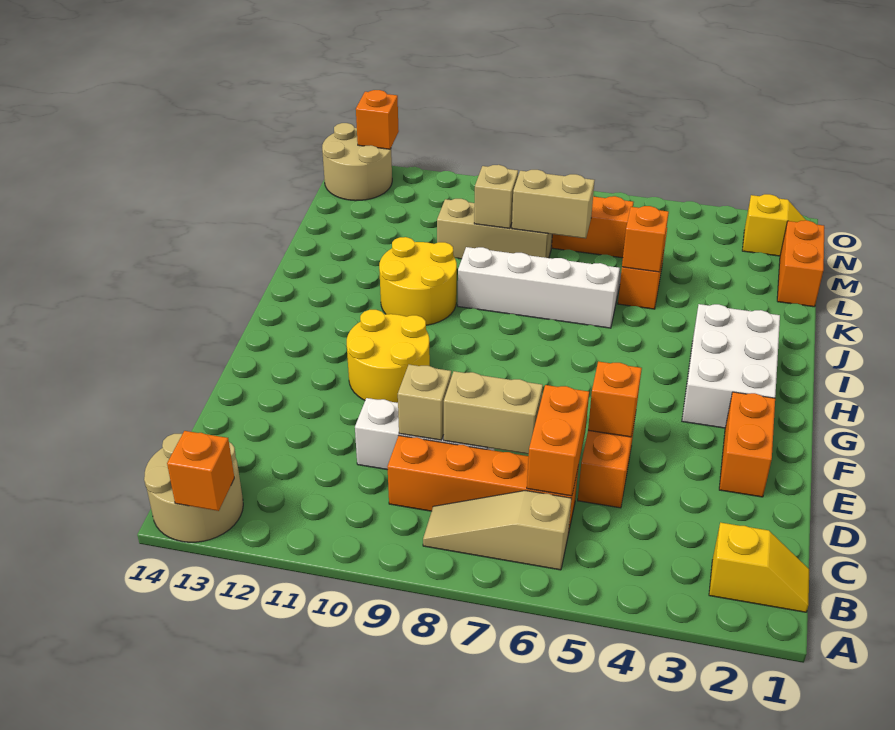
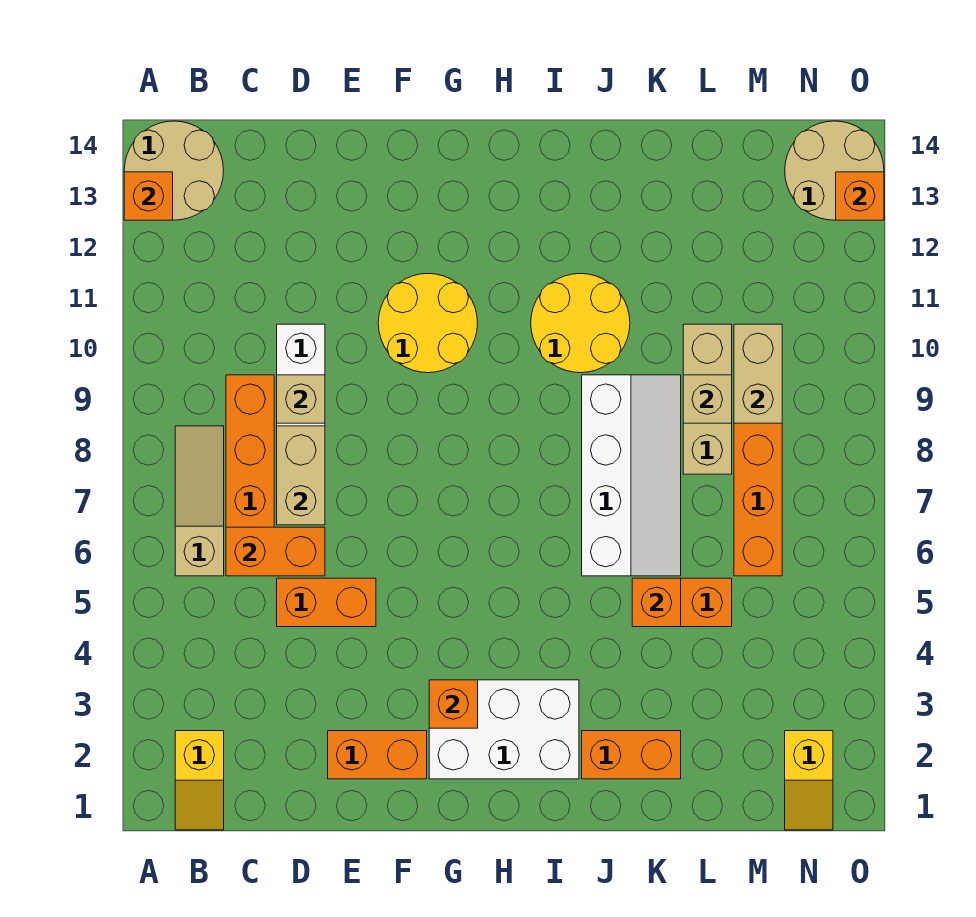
orange brick E5 level 2 -> orange brick G3 level 2
orange brick L1:M1 level 1 -> orange brick J2:K2 level 1
tan brick L7:L8 level 2 -> tan brick M9:M10 level 2

